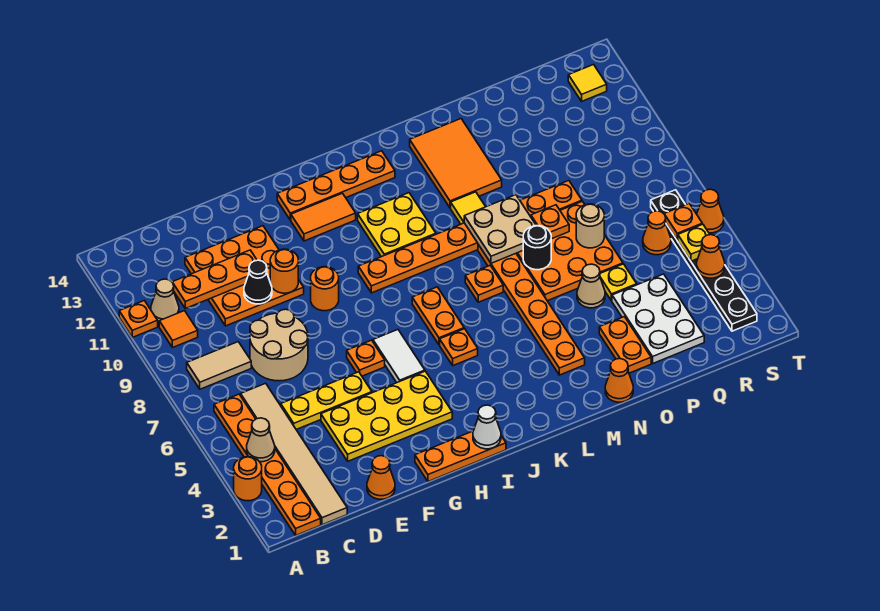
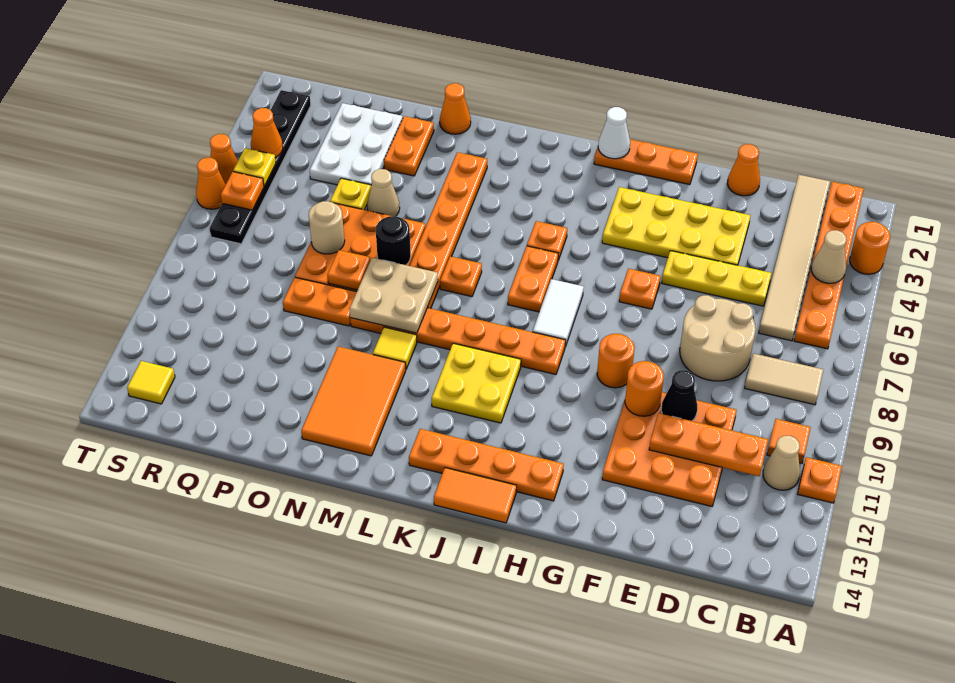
white tile H5:H6 level 1 -> white tile I7:I8 level 1
orange tile H12:I12 level 1 -> orange tile I14:J14 level 1
orange cone R6 level 1 -> orange cone T5 level 1

